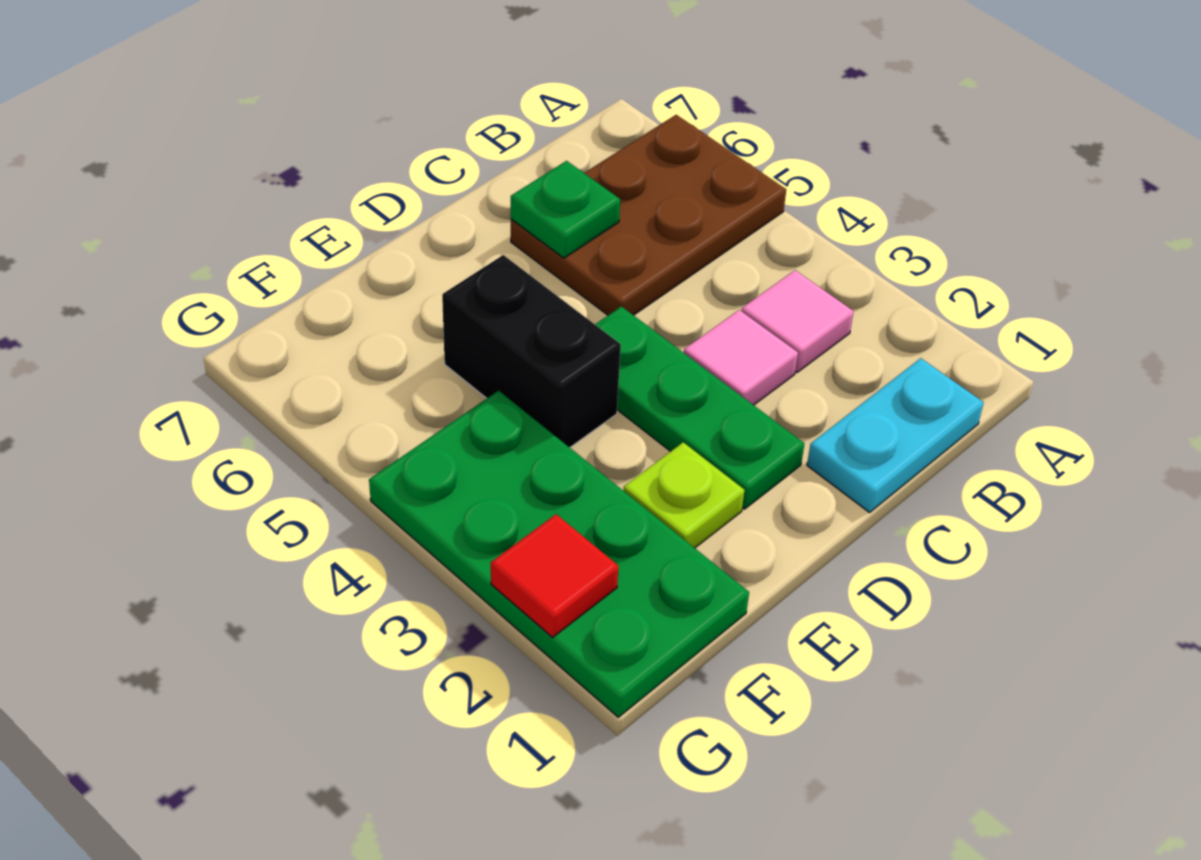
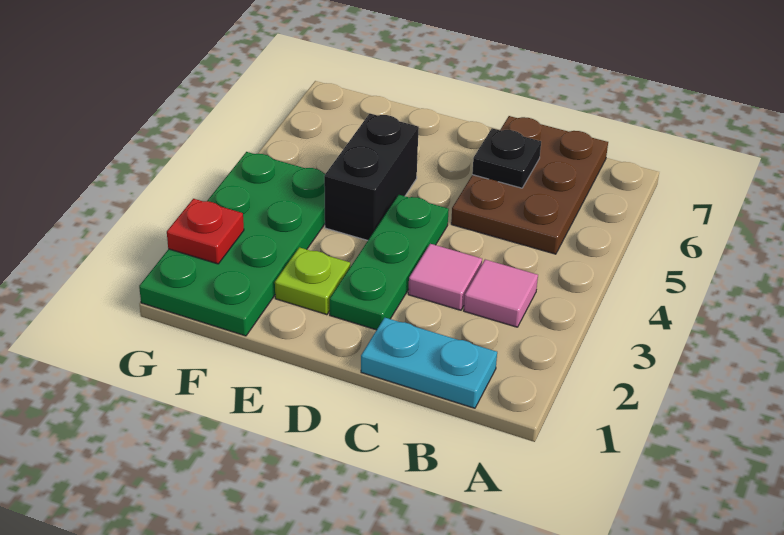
brown plate A5:C6 level 1 -> brown plate B5:C7 level 1
green plate C6 level 2 -> black plate C6 level 2
red tile G2 level 2 -> red plate G2 level 2

